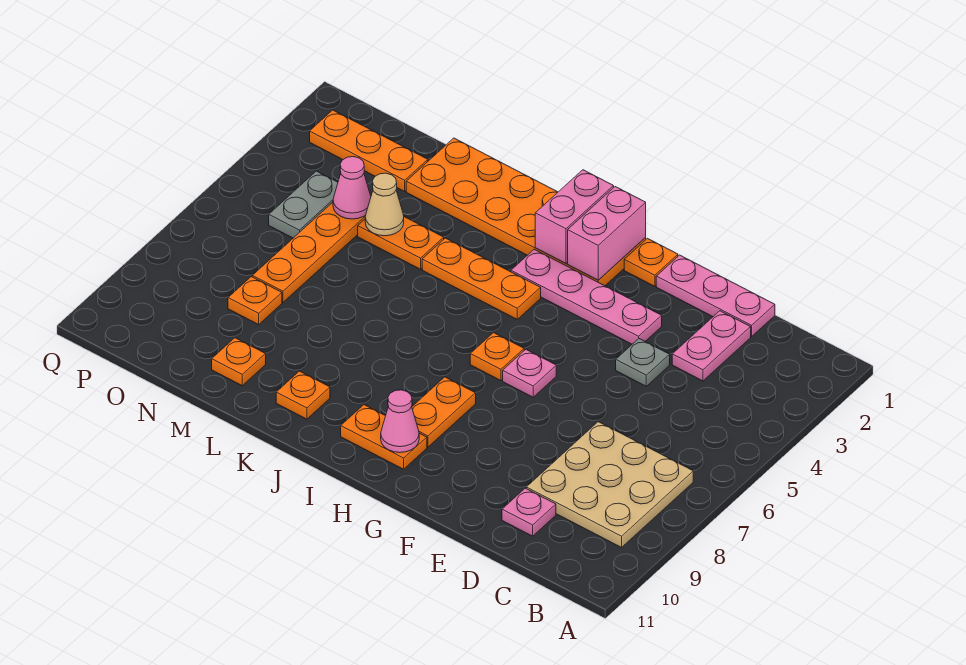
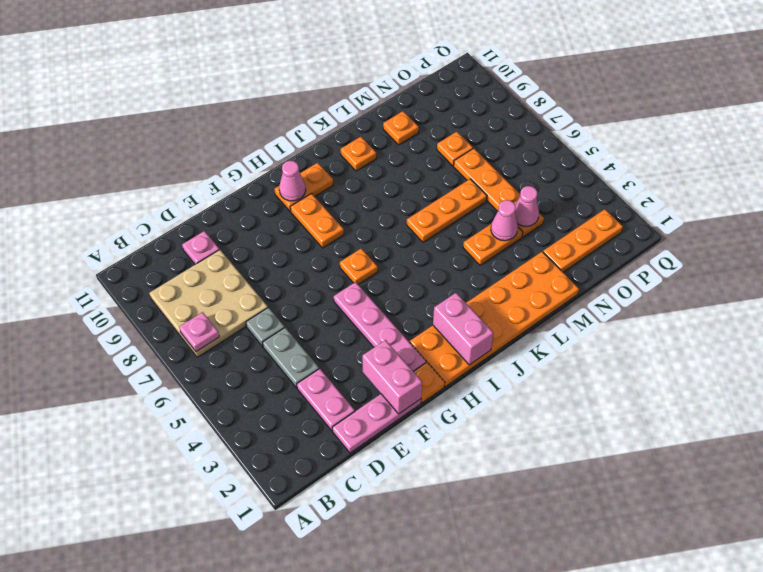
grey plate E4 level 1 -> grey plate D6 level 1
pink plate F3:I3 level 1 -> pink plate G2:G5 level 1
pink plate G6 level 1 -> pink plate B7 level 2
pink brick H1:H2 level 2 -> pink brick F1:F2 level 2
orange plate I4:K4 level 1 -> orange plate K6:M6 level 1
tan cone M4 level 2 -> pink cone M4 level 2
grey plate O4:O5 level 1 -> grey plate D4:D5 level 1

